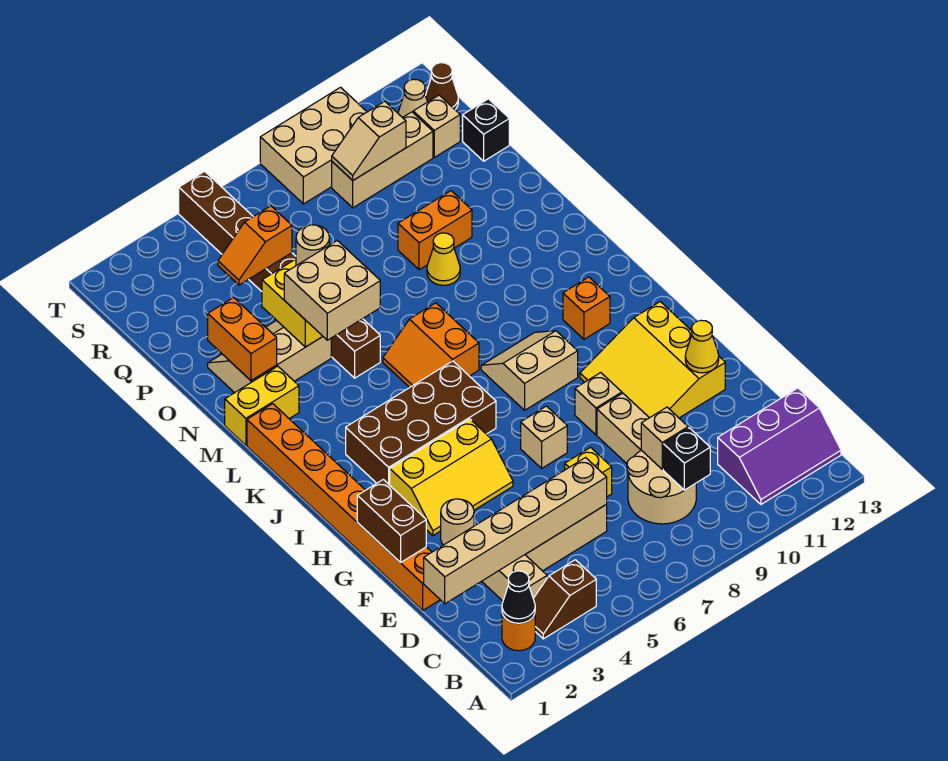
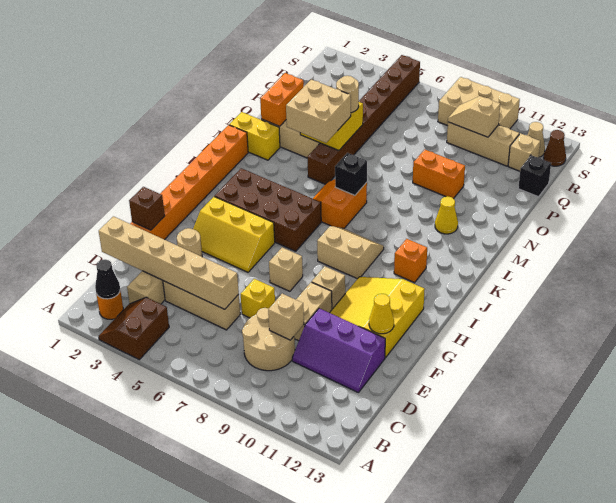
brown slope B3:B4 level 1 top 4 -> brown slope A3:B4 level 1 top 4
purple slope B11:C13 level 1 top C -> purple slope D10:E12 level 1 top E
black brick C9 level 2 -> black brick L7 level 2
brown brick F1:G1 level 2 -> brown brick F1 level 2
yellow cone N9 level 1 -> yellow cone M11 level 1
orange slope Q4:Q5 level 2 top 5 -> none

